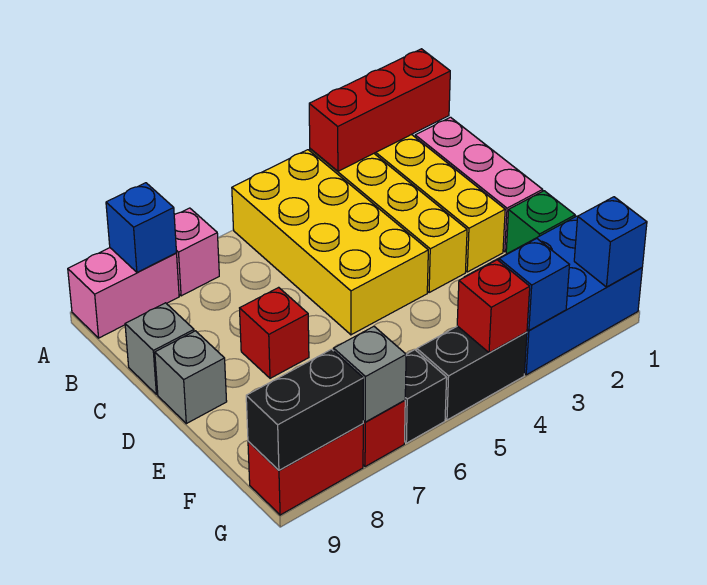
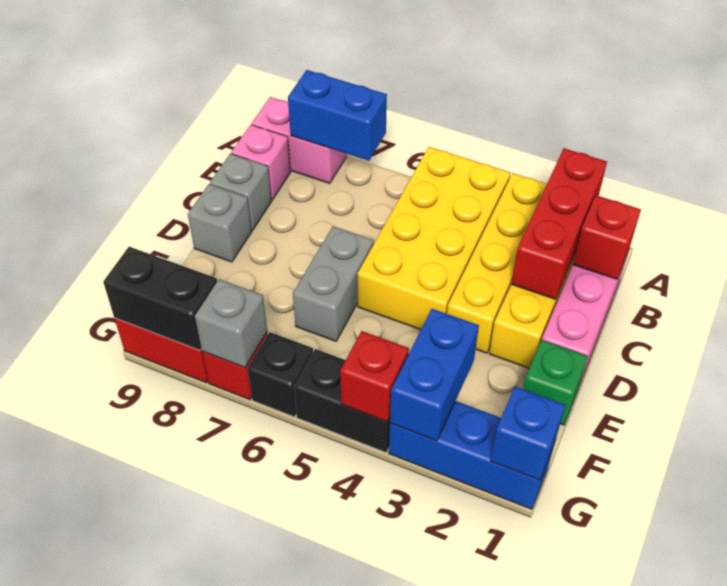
red brick A1:A3 level 2 -> red brick A2:C2 level 2
pink brick A7 level 1 -> pink brick B9 level 1
blue brick A8 level 2 -> blue brick A7:A8 level 2
none -> grey brick D6:E6 level 1
red brick D7 level 1 -> red brick B1 level 2
blue brick F1:G3 level 1 -> blue brick G1:G3 level 1
blue brick G3 level 2 -> blue brick F3:G3 level 2

